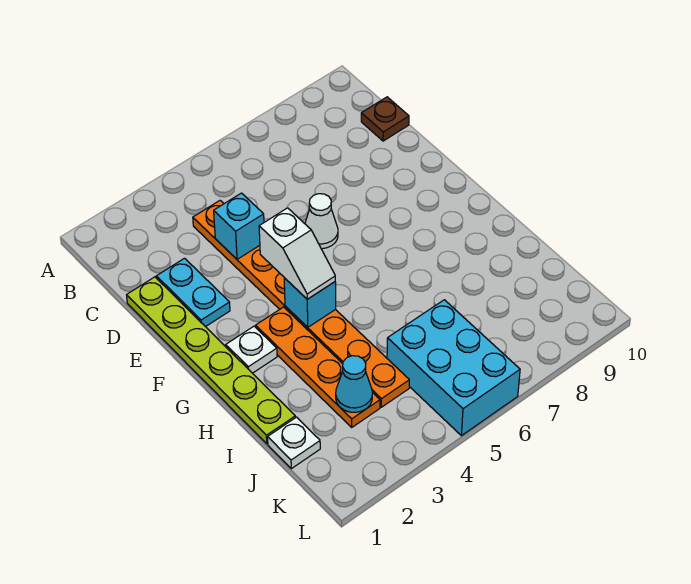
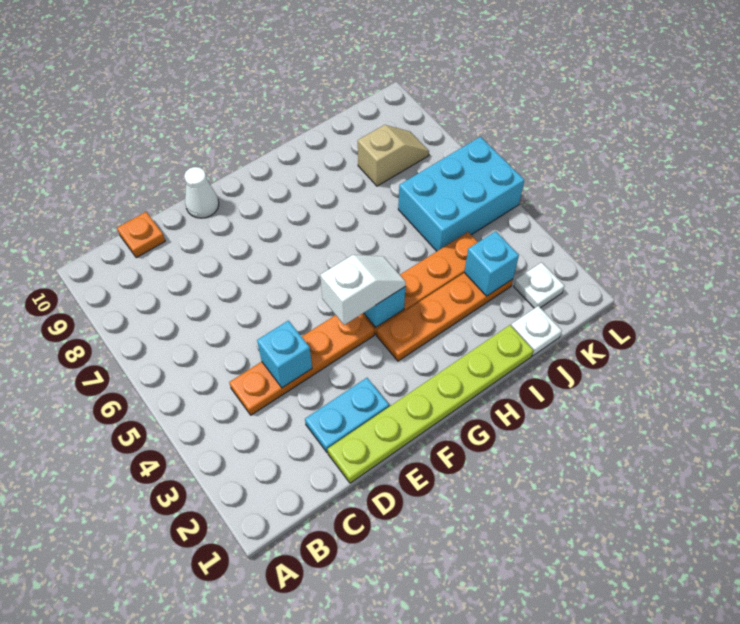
brown plate C10 level 1 -> orange plate C10 level 1
white cone E6 level 1 -> white cone E10 level 1
white plate G2 level 1 -> white plate K2 level 1
cyan cone J3 level 2 -> cyan brick J3 level 2
none -> tan slope J8:K8 level 1 top J

